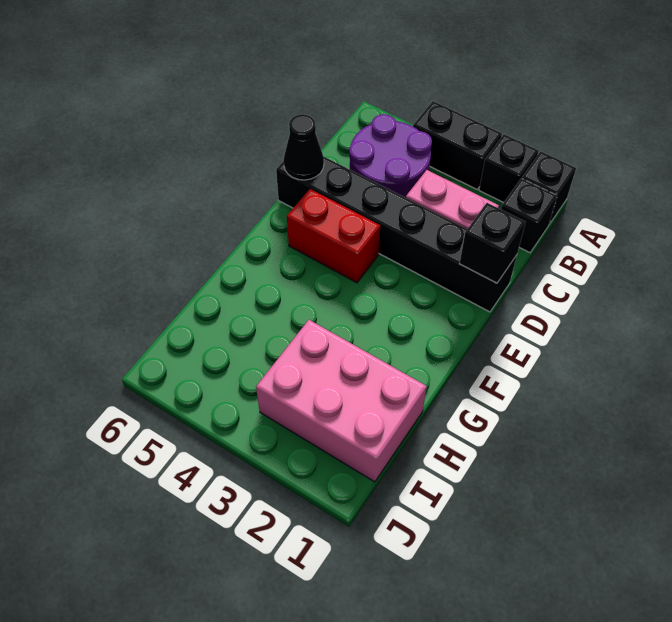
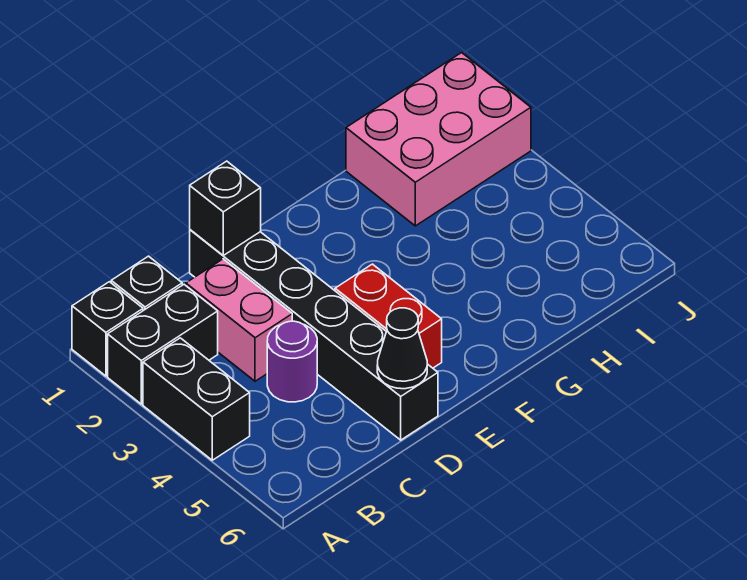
black brick A2 level 1 -> black brick A2:B2 level 1
purple round brick B4:C5 level 1 -> purple round brick C4 level 1
pink brick H1:I3 level 1 -> pink brick H1:J2 level 1

